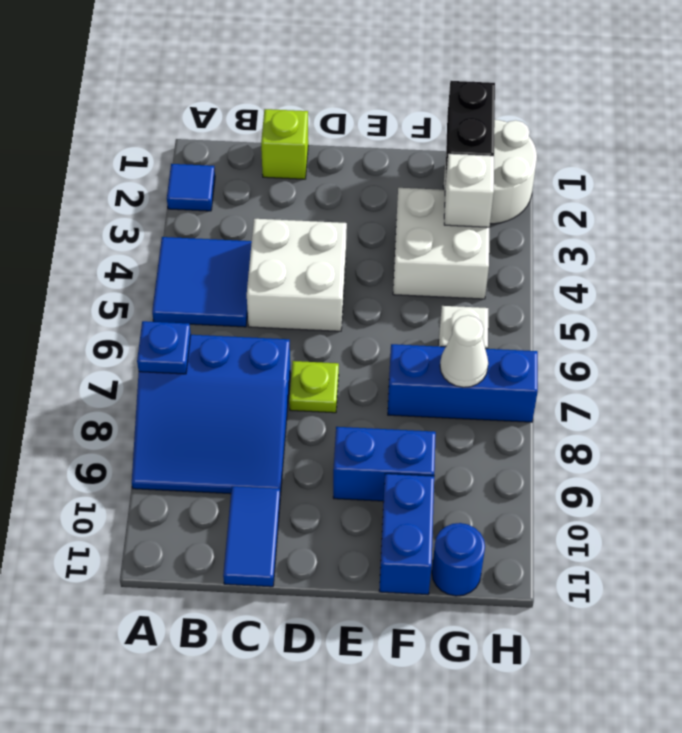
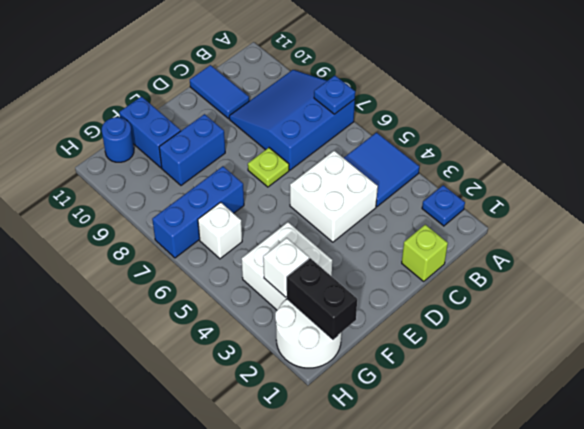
blue tile A2 level 1 -> blue plate A2 level 1
white cone G7 level 2 -> none

